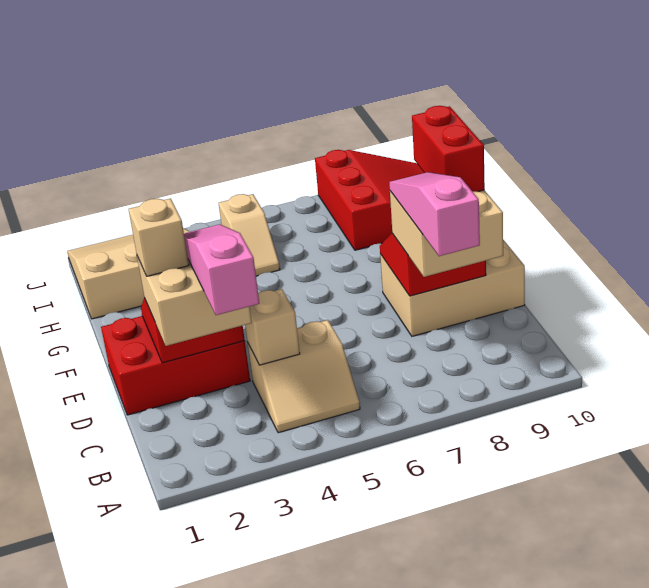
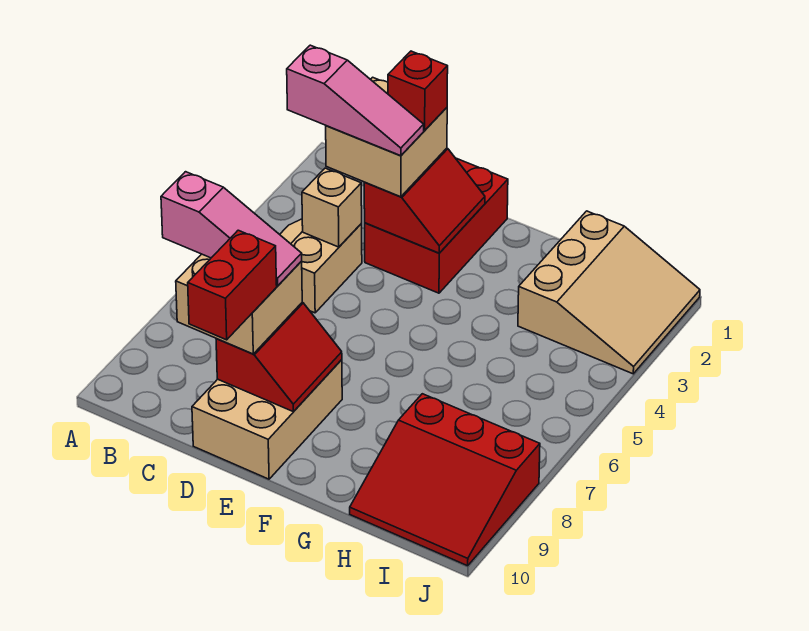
tan brick D2 level 4 -> red brick D2 level 4
red brick D9:E9 level 4 -> red brick D9:D10 level 4
tan slope H5:I5 level 1 top I -> none

